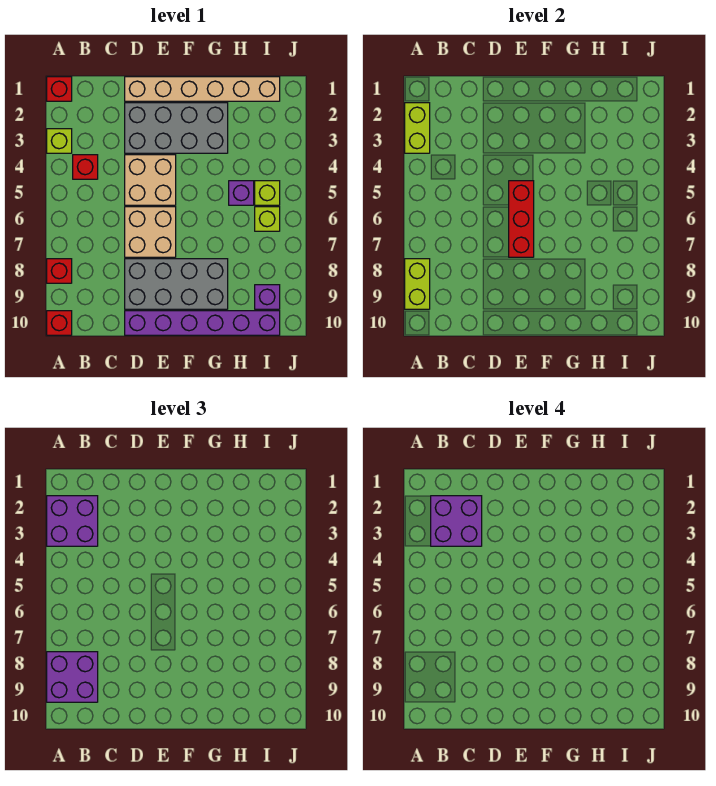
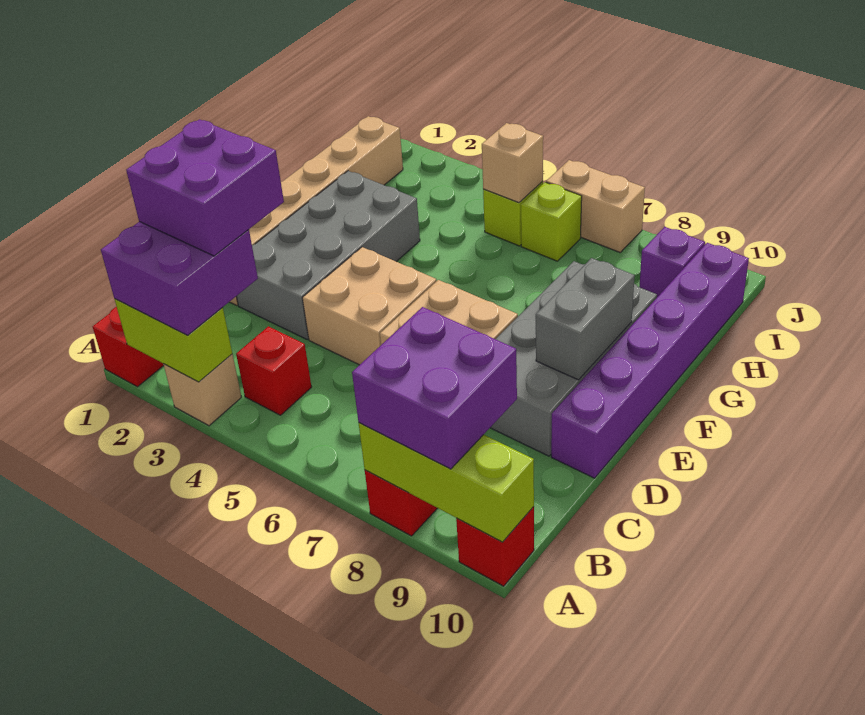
lime brick A3 level 1 -> tan brick A3 level 1
lime brick A8:A9 level 2 -> lime brick A8:A10 level 2
red brick E5:E7 level 2 -> none
none -> grey brick E9:F9 level 2
purple brick H5 level 1 -> none
none -> tan brick I5 level 2
none -> tan brick J6:J7 level 1

